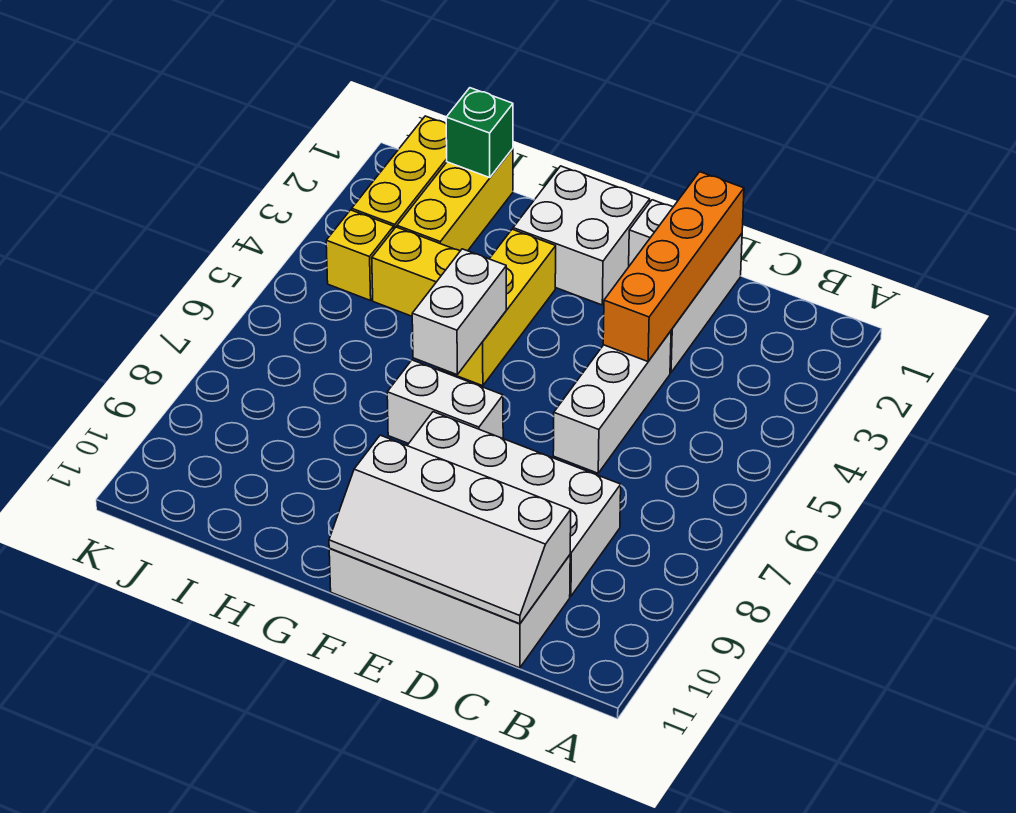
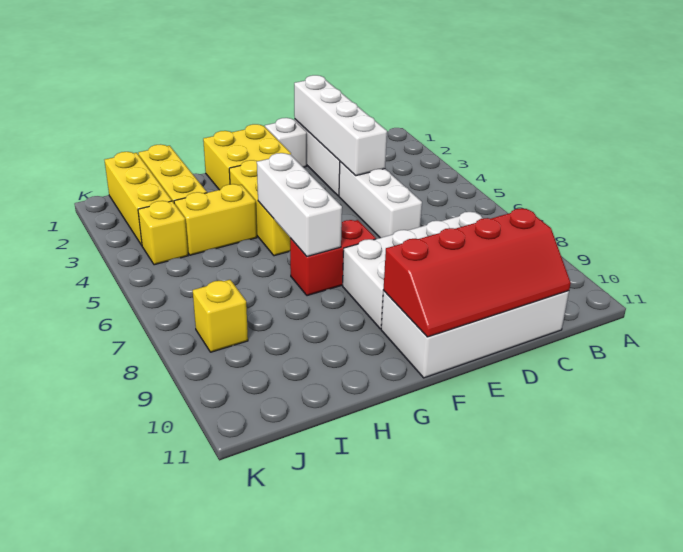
white slope C10:F11 level 2 top 10 -> red slope C10:F11 level 2 top 10
orange brick D1:D4 level 2 -> white brick D1:D4 level 2
white brick F1:G2 level 1 -> yellow brick F1:G2 level 1
white brick F7:G7 level 1 -> red brick F7:G7 level 1
white brick G5:G6 level 2 -> white brick G5:G7 level 2
green brick I1 level 2 -> none
none -> yellow brick J8 level 1

